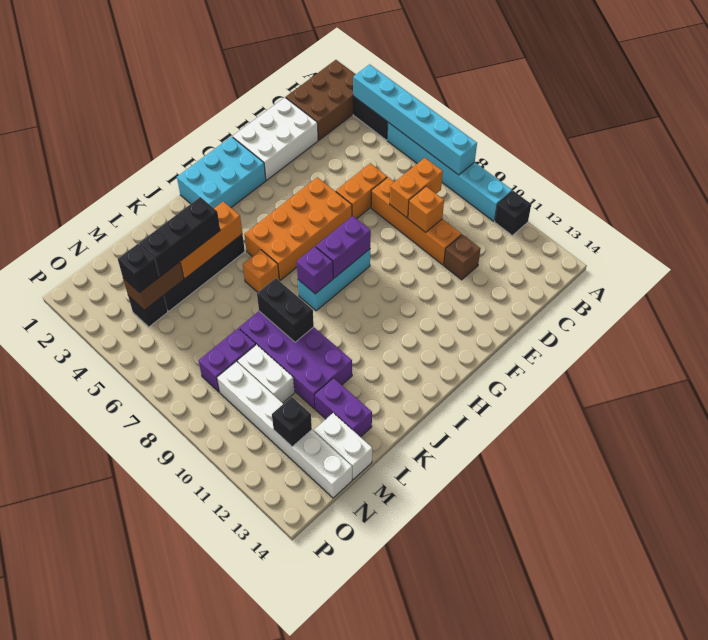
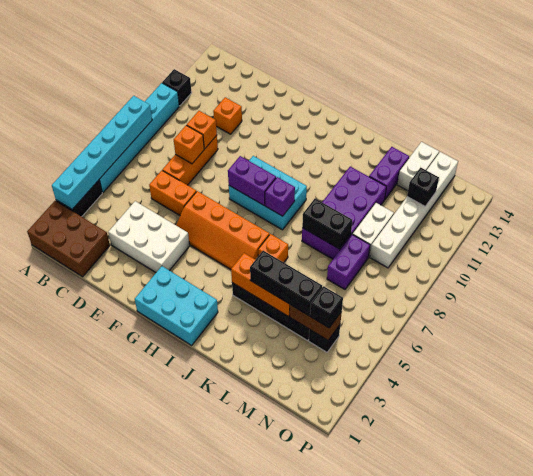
orange brick C8:D8 level 2 -> orange brick D8 level 2
white brick D1:F2 level 1 -> white brick D3:F4 level 1
orange brick D7:D10 level 1 -> orange brick D7:D9 level 1
brown brick D11 level 1 -> orange brick D11 level 1
orange brick F5:I6 level 1 -> orange slope F5:I6 level 1 top 6
cyan brick G8:I8 level 1 -> cyan brick G8:I9 level 1
black brick K8:K9 level 2 -> black brick K8:L8 level 2
purple brick M8:N8 level 1 -> purple brick M7:M8 level 1

